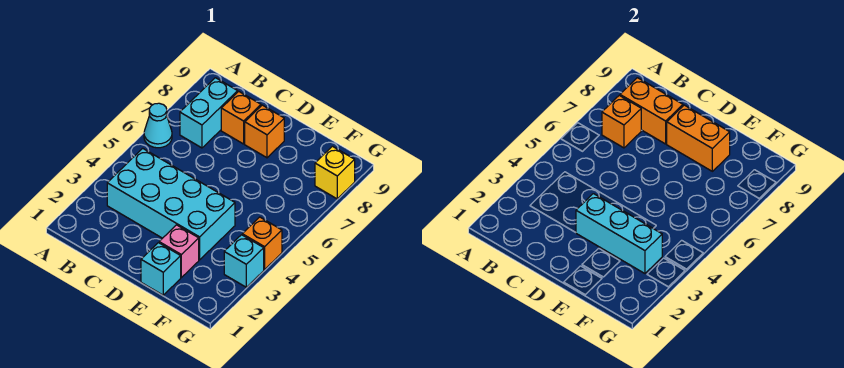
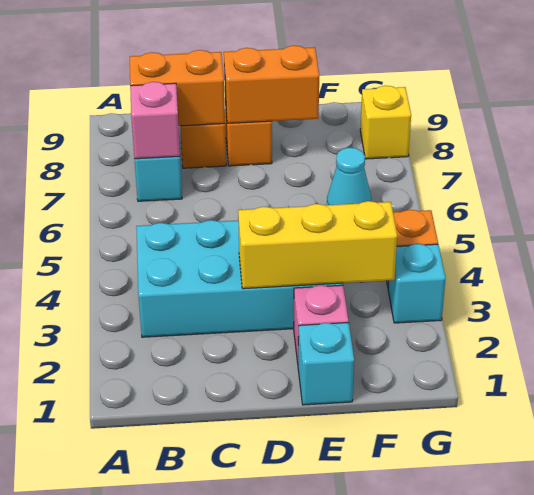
cyan cone A6 level 1 -> cyan cone F6 level 1
orange brick B7 level 2 -> pink brick B7 level 2
cyan brick D3:F3 level 2 -> yellow brick D3:F3 level 2

